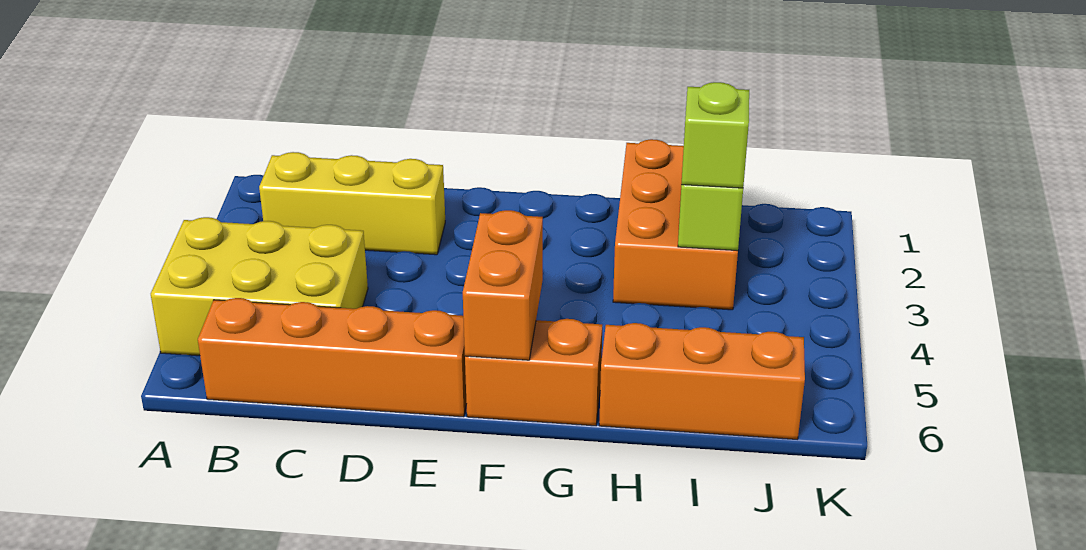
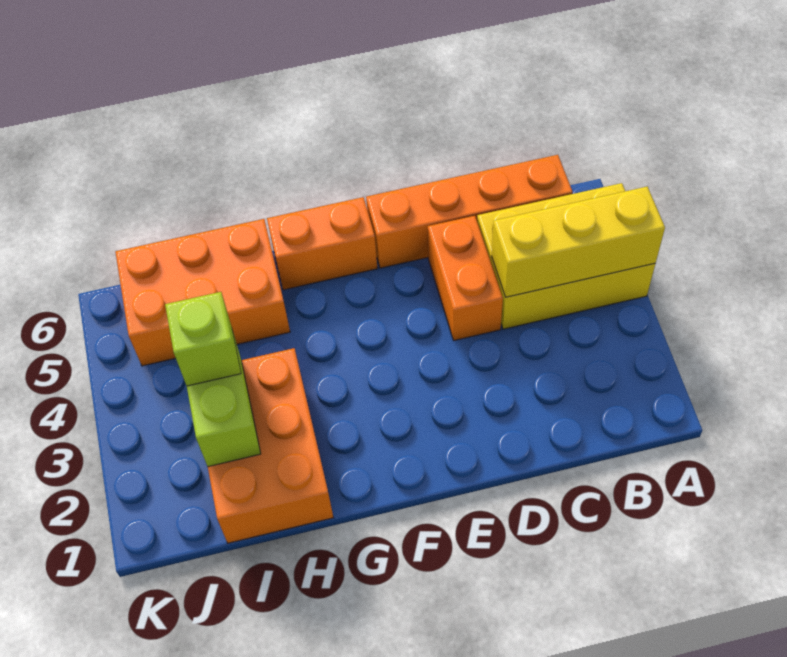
yellow brick B2:D2 level 1 -> yellow brick A4:C4 level 2
orange brick F5:F6 level 2 -> orange brick D4:D5 level 1
orange brick H6:J6 level 1 -> orange brick H5:J6 level 1

